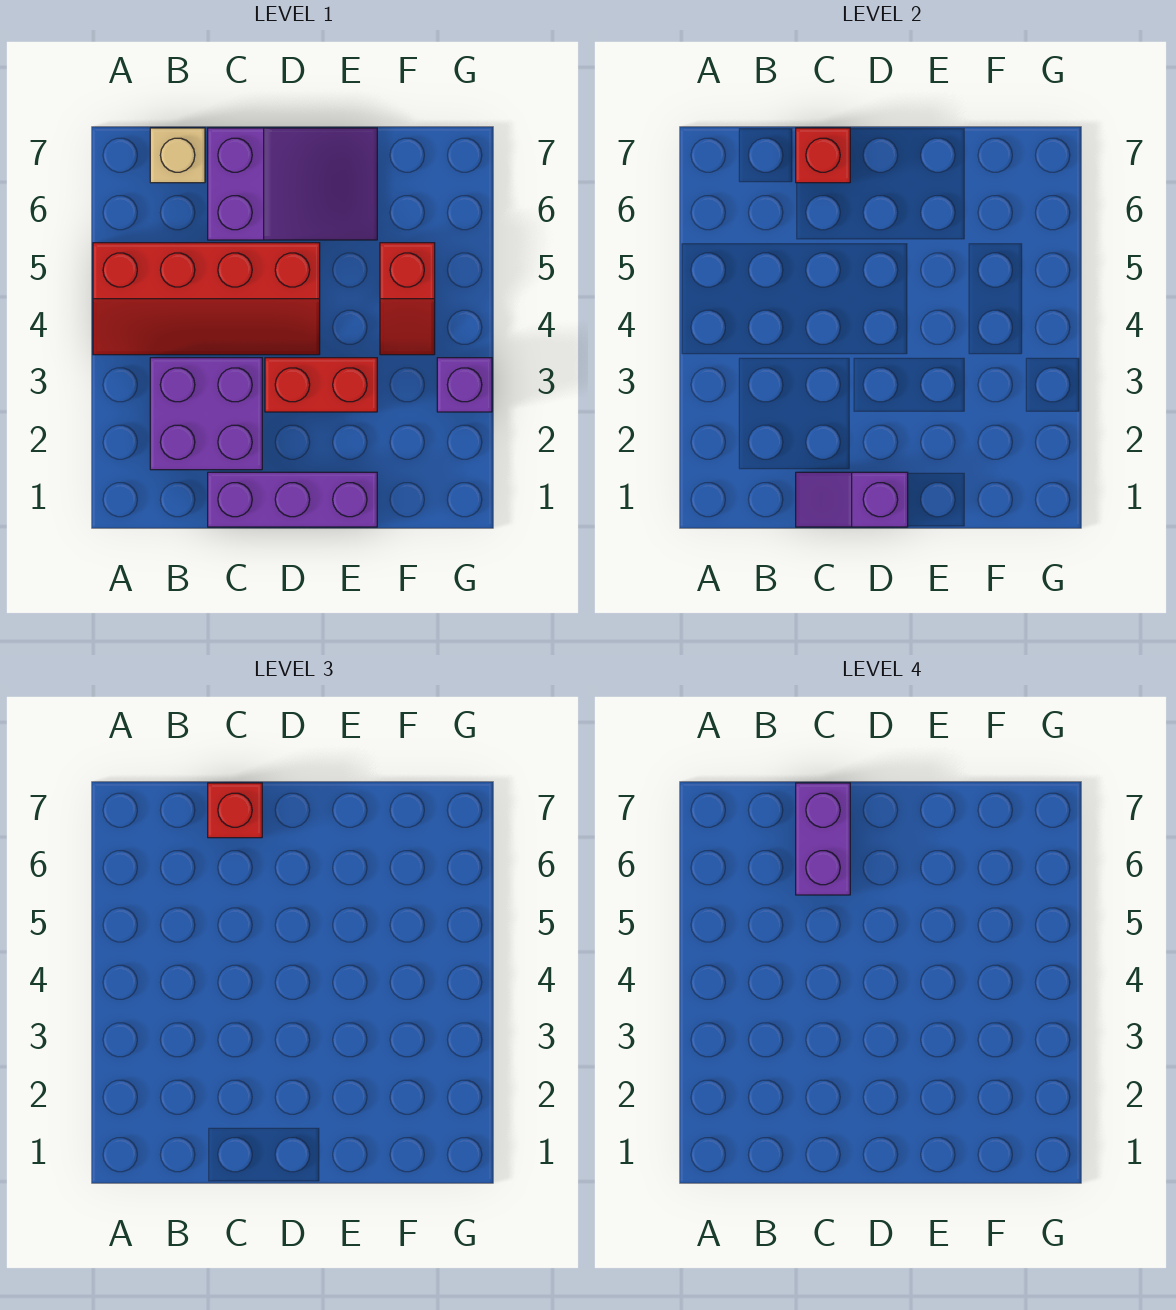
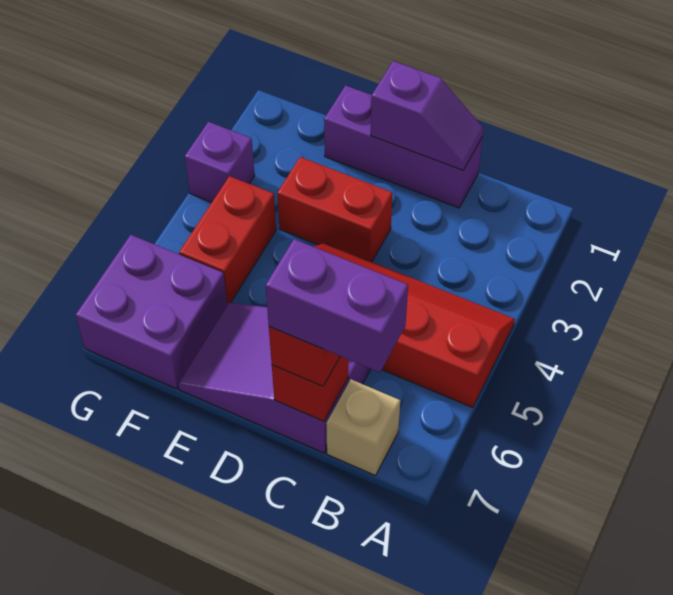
purple brick B2:C3 level 1 -> purple brick F6:G7 level 1
purple brick C6:C7 level 4 -> purple brick B7:C7 level 4
red slope F4:F5 level 1 top 5 -> red brick F4:F5 level 1

